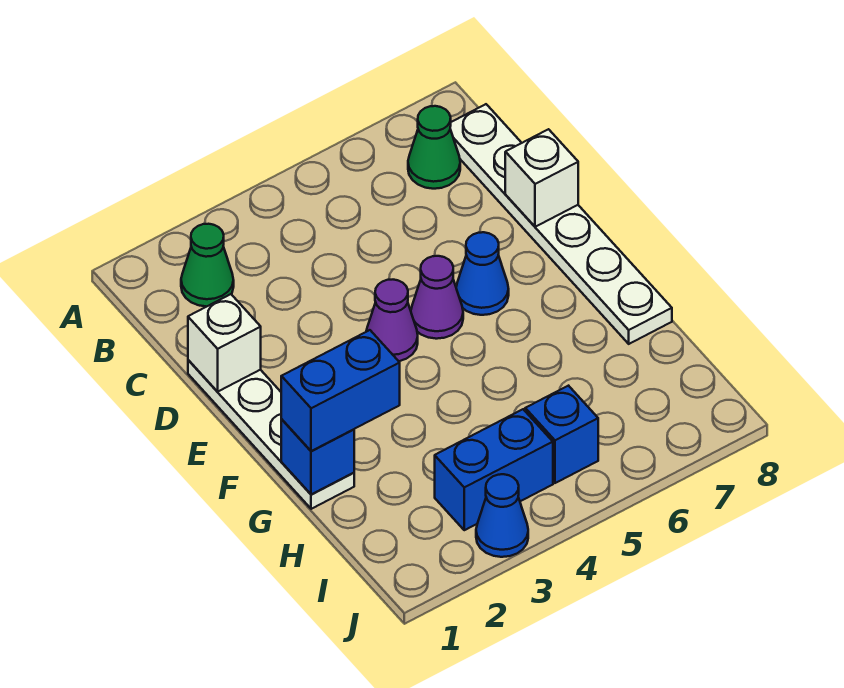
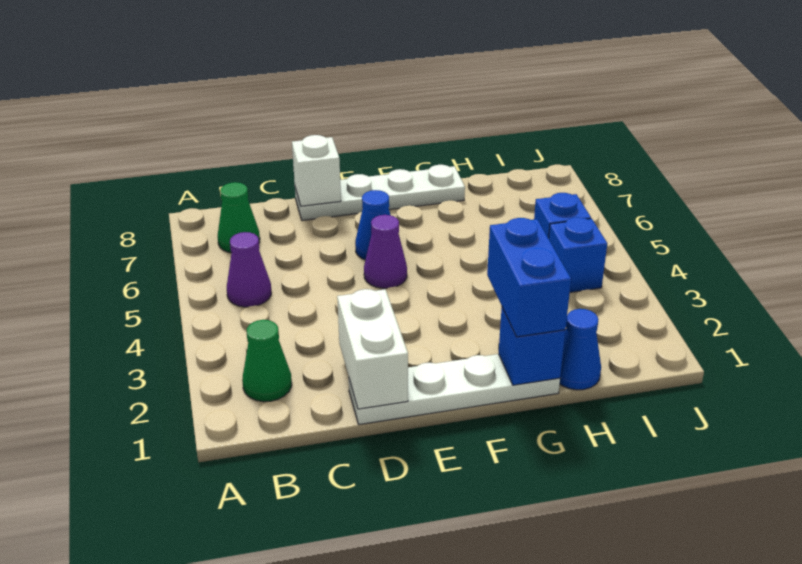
white plate B8:G8 level 1 -> white plate D8:G8 level 1
white brick D1 level 2 -> white brick D1:D2 level 2
purple cone E4 level 1 -> purple cone B5 level 1
blue brick I3:I4 level 1 -> blue brick I4 level 1
blue cone J3 level 1 -> blue cone H1 level 1

